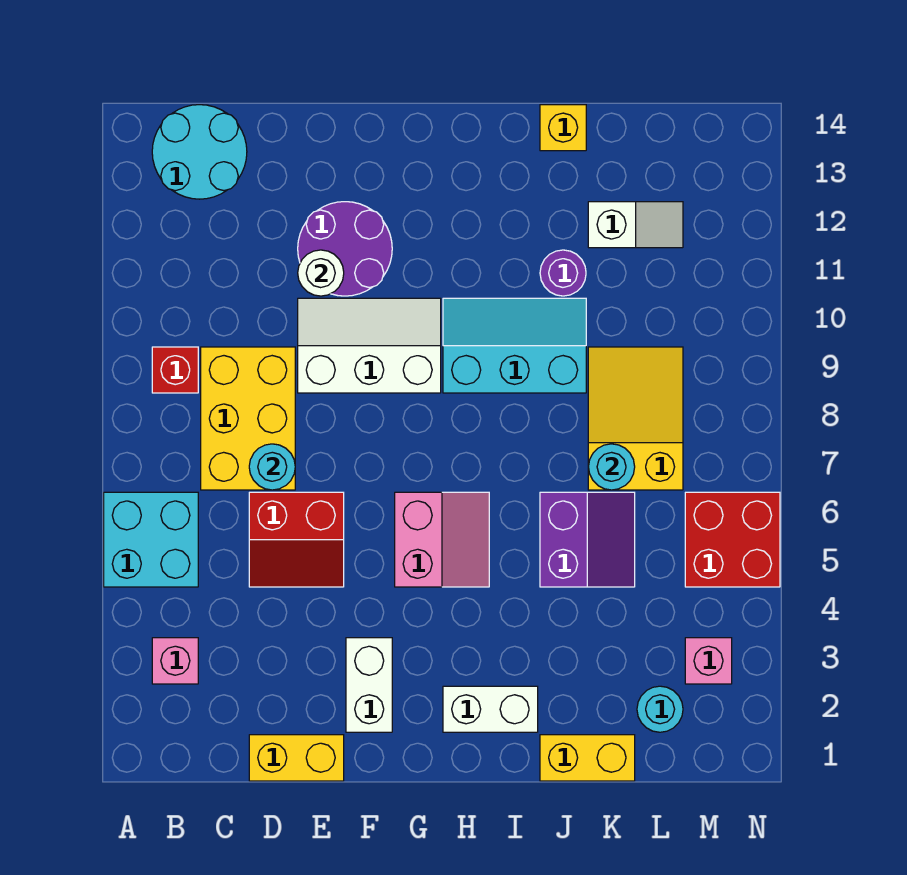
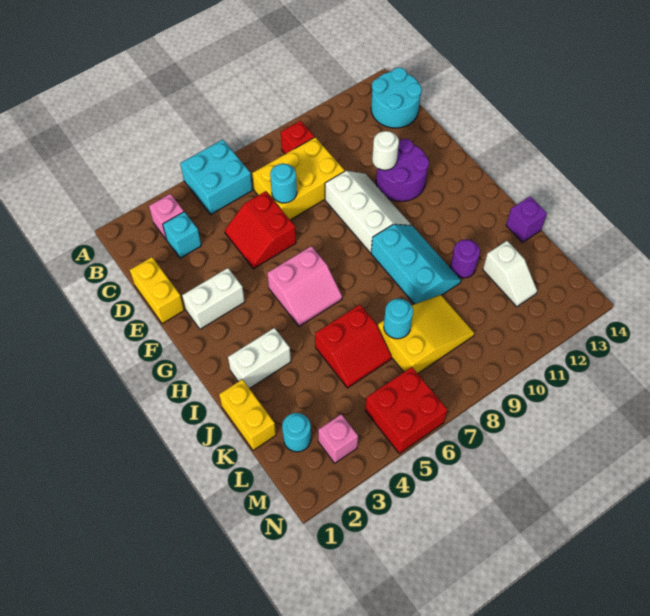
none -> cyan brick C3 level 1
white brick H2:I2 level 1 -> white brick I2:I3 level 1
purple slope J5:K6 level 1 top J -> red slope J5:K6 level 1 top J
yellow brick J14 level 1 -> purple brick J14 level 1

